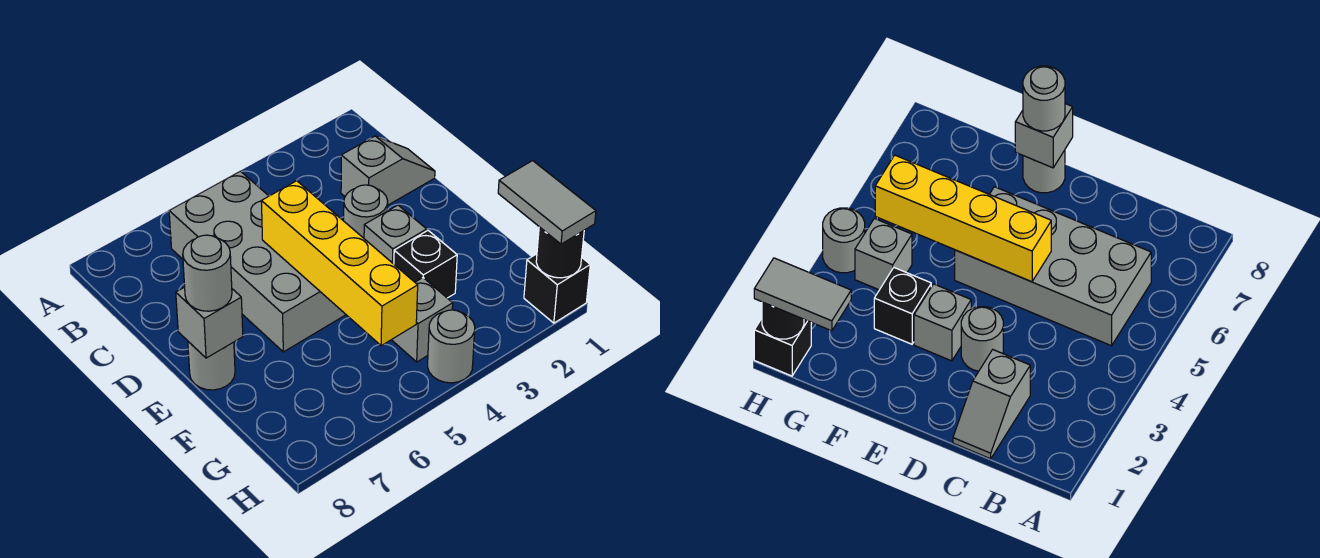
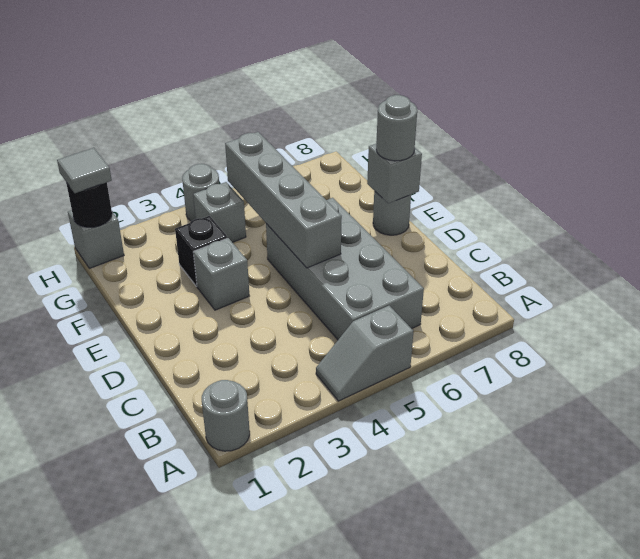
grey slope C1:C2 level 1 top 2 -> grey slope A4:A5 level 1 top 5
grey round brick D3 level 1 -> grey round brick A1 level 1
yellow brick D5:G5 level 2 -> grey brick D5:G5 level 2
grey tile G1:H1 level 3 -> grey tile H1 level 3
black brick H1 level 1 -> grey brick H1 level 1

